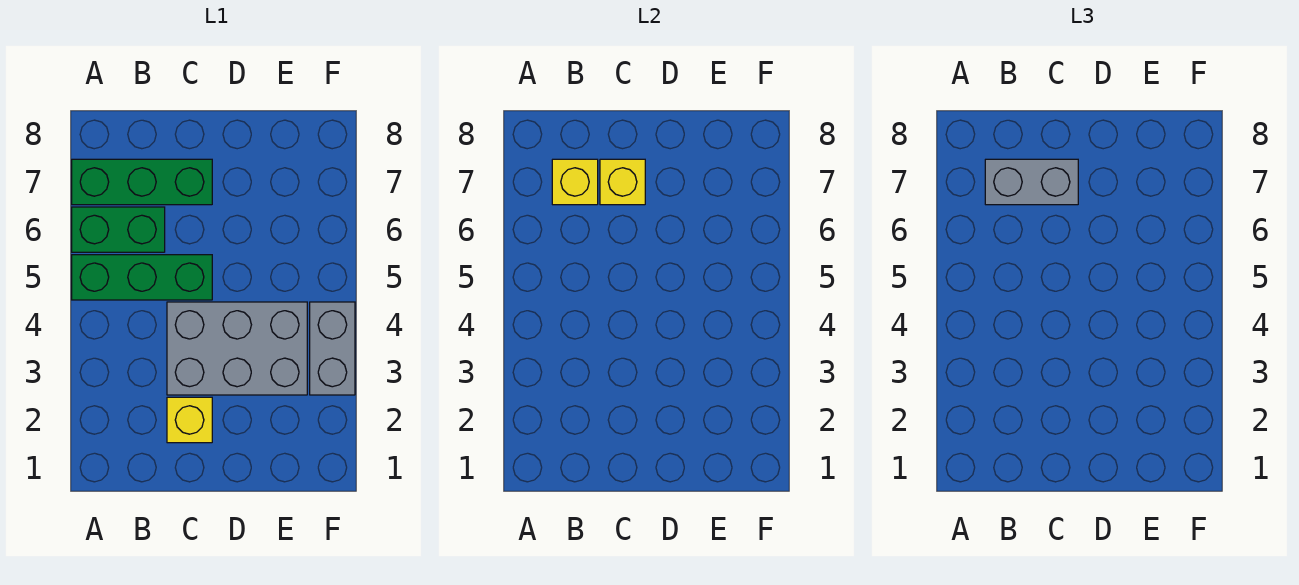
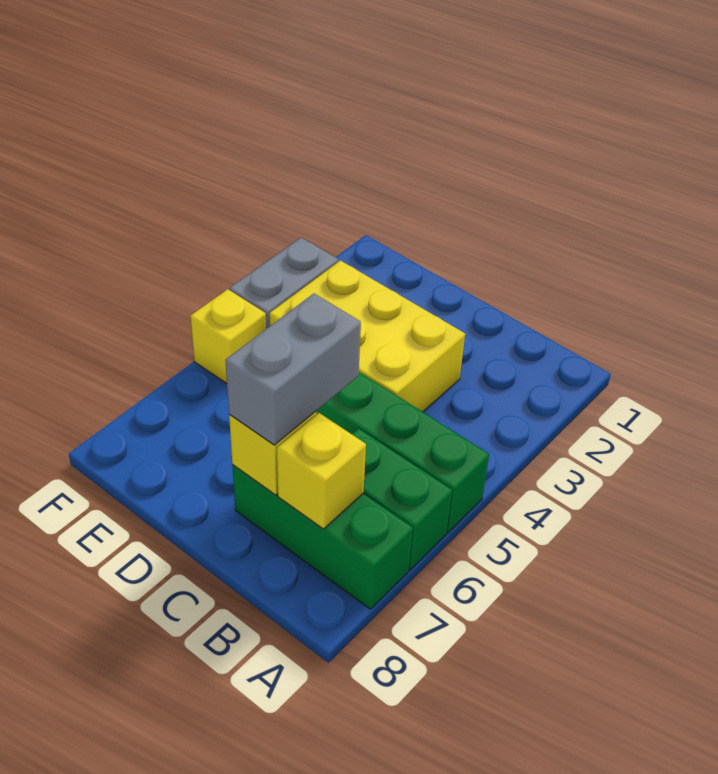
grey brick B7:C7 level 3 -> grey brick C6:C7 level 3
yellow brick C2 level 1 -> yellow brick F5 level 1
grey brick C3:E4 level 1 -> yellow brick C3:E4 level 1

